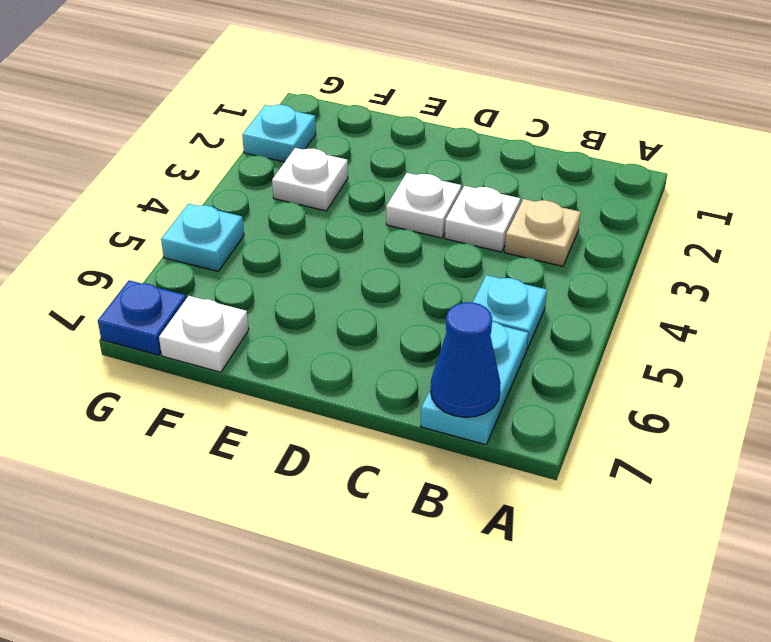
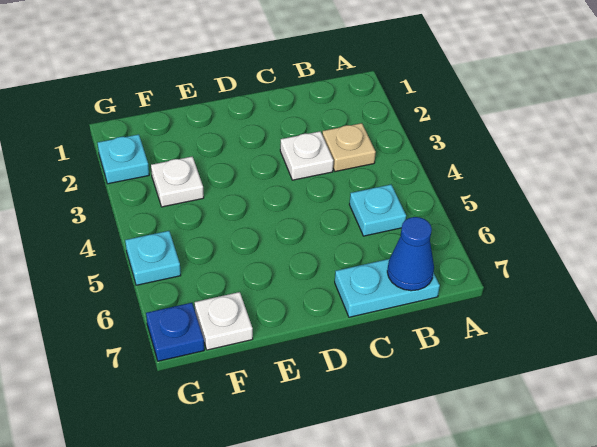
cyan plate B6:B7 level 1 -> cyan plate B7:C7 level 1
white plate D3 level 1 -> none

